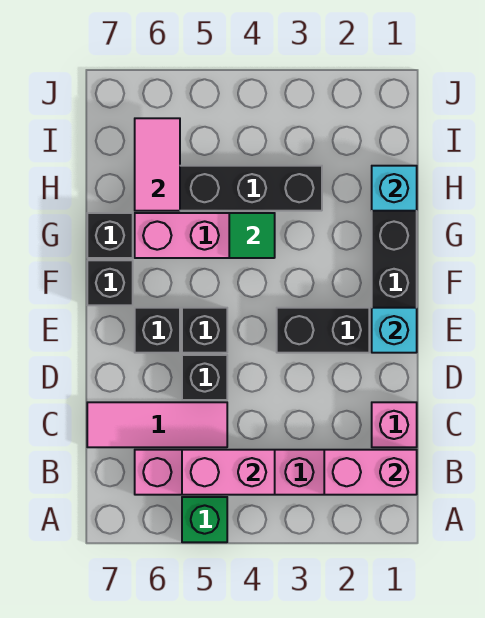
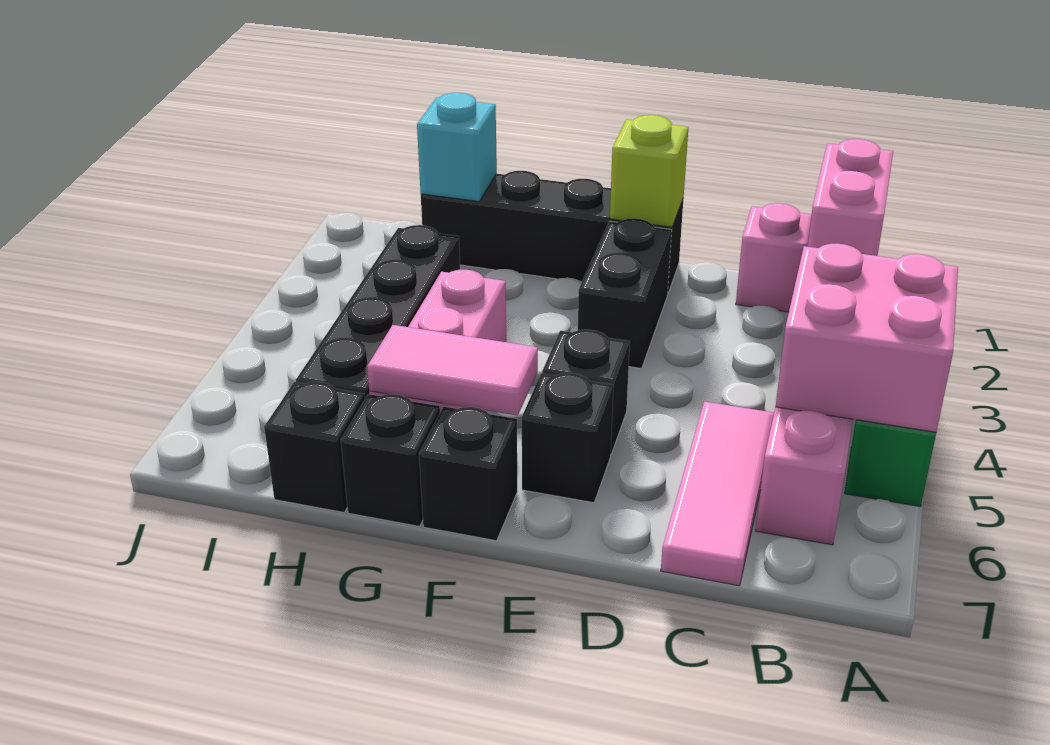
pink brick B4:B5 level 2 -> pink brick A4:B5 level 2
black brick D5 level 1 -> black brick H7 level 1
cyan brick E1 level 2 -> lime brick E1 level 2
green tile G4 level 2 -> none
pink tile H6:I6 level 2 -> pink tile F6:G6 level 2

